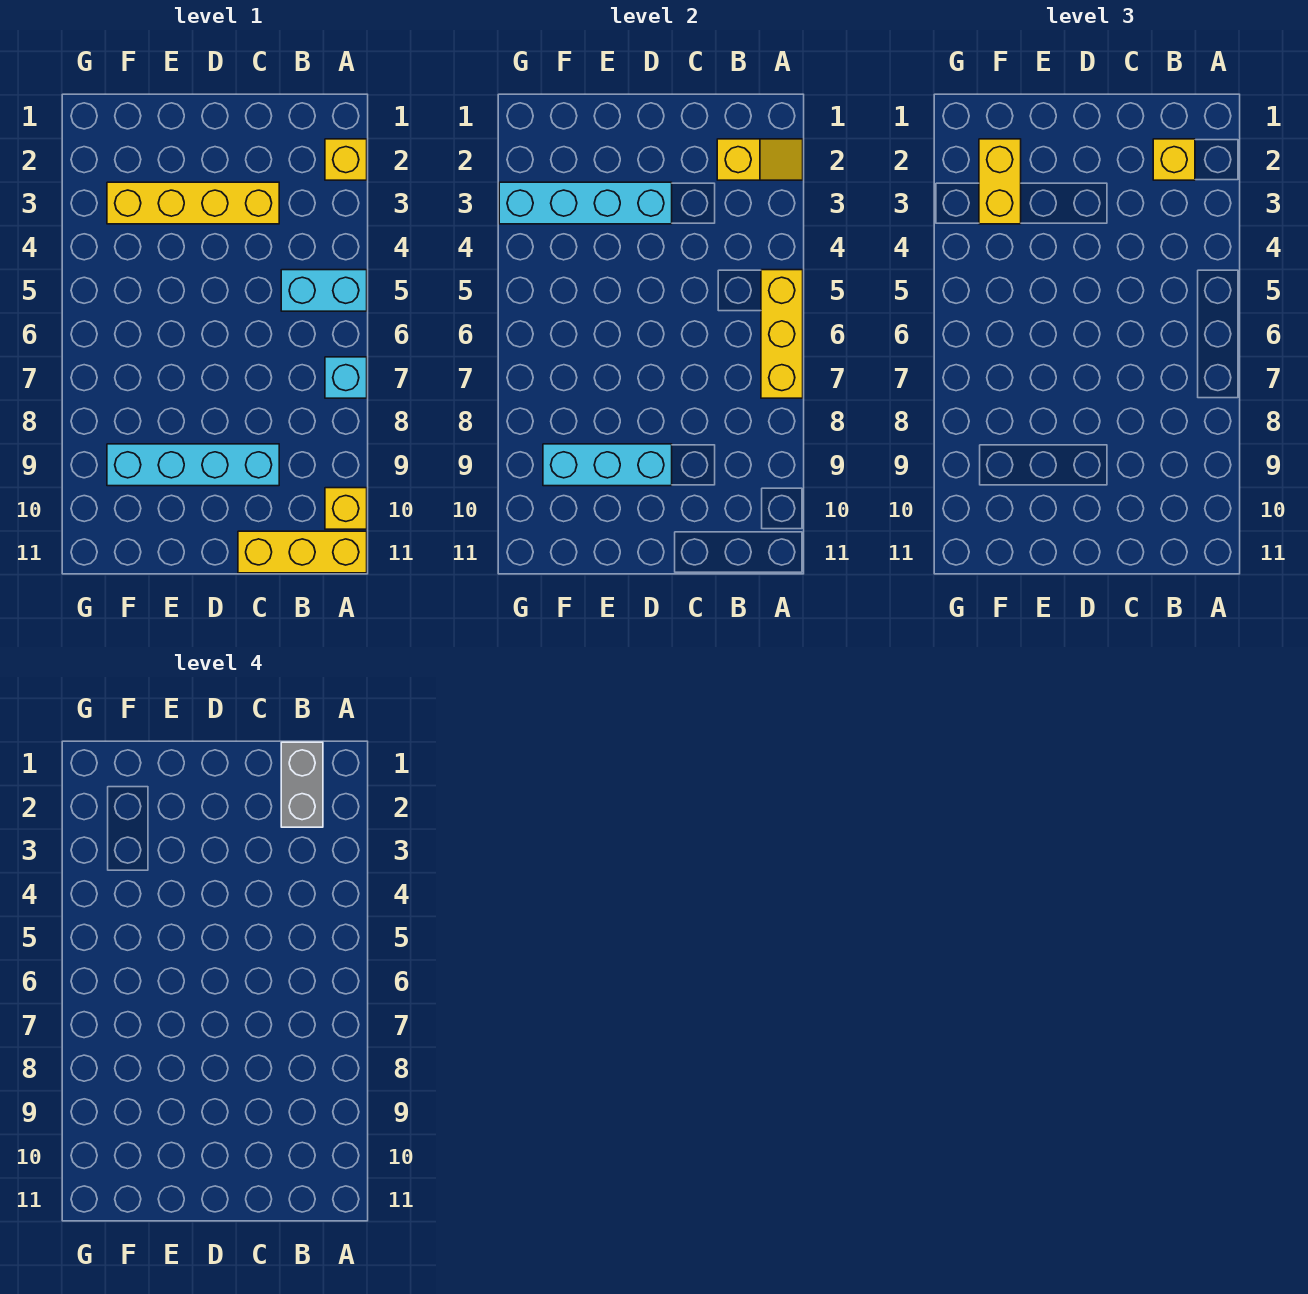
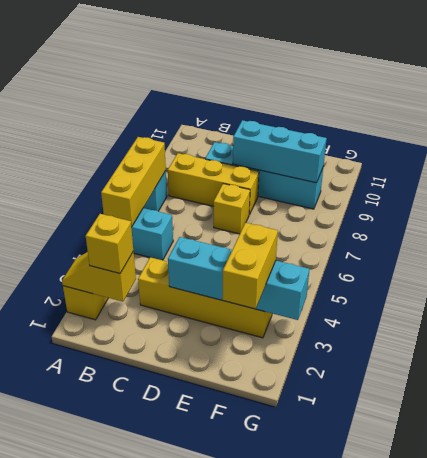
yellow brick A10 level 1 -> yellow brick D7 level 1
yellow brick A11:C11 level 1 -> yellow brick B8:D8 level 1
grey brick B1:B2 level 4 -> none

